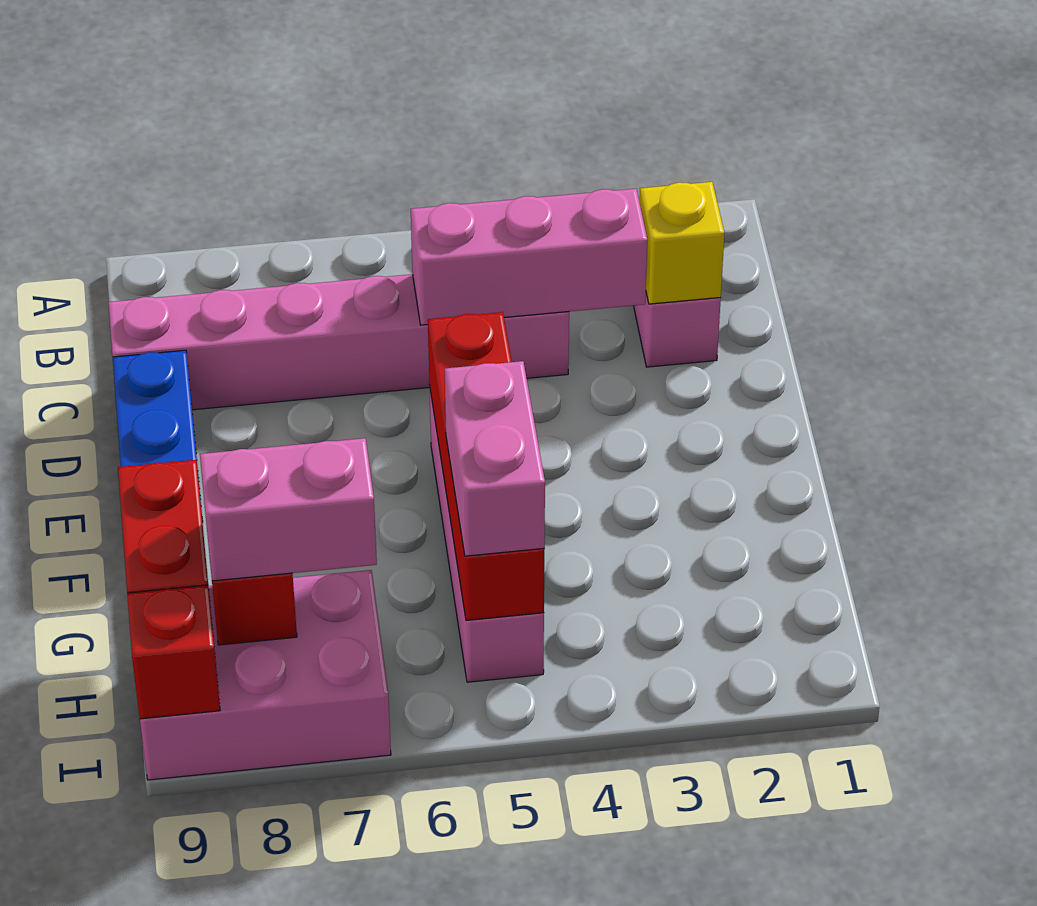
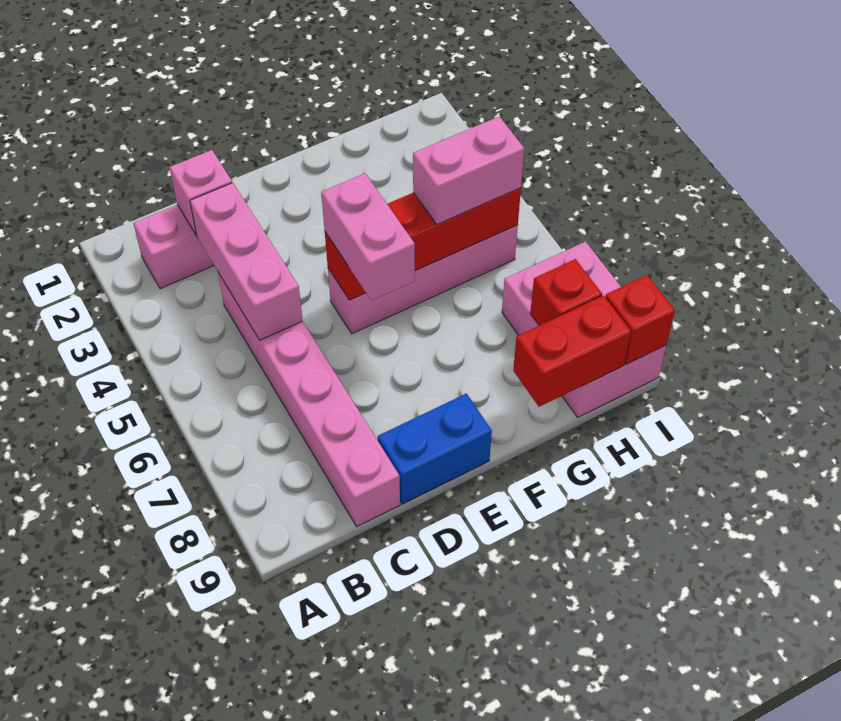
yellow brick C2 level 2 -> pink brick C2 level 2
pink brick H7:H8 level 3 -> pink brick E5:E6 level 3

